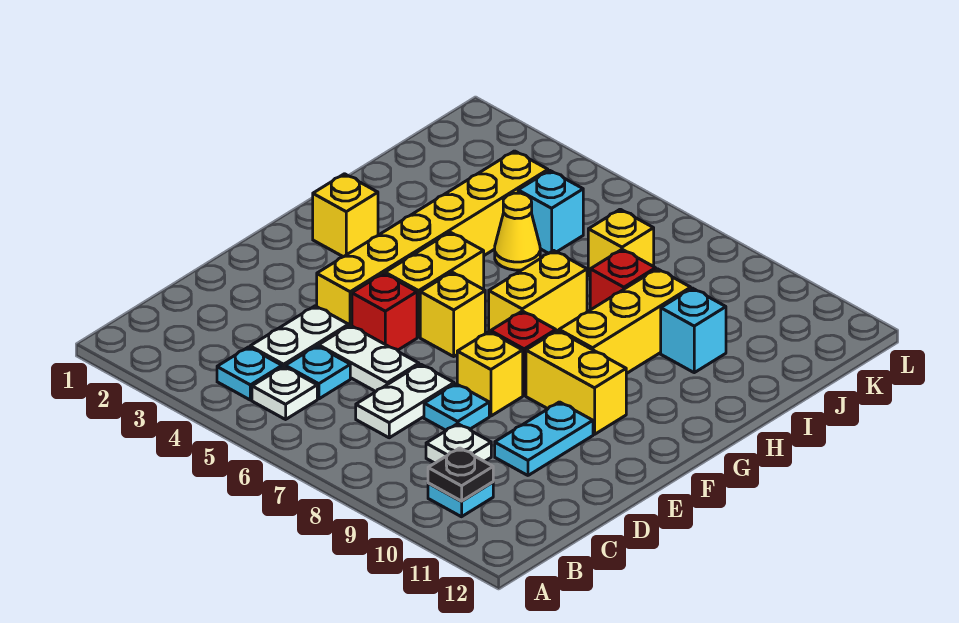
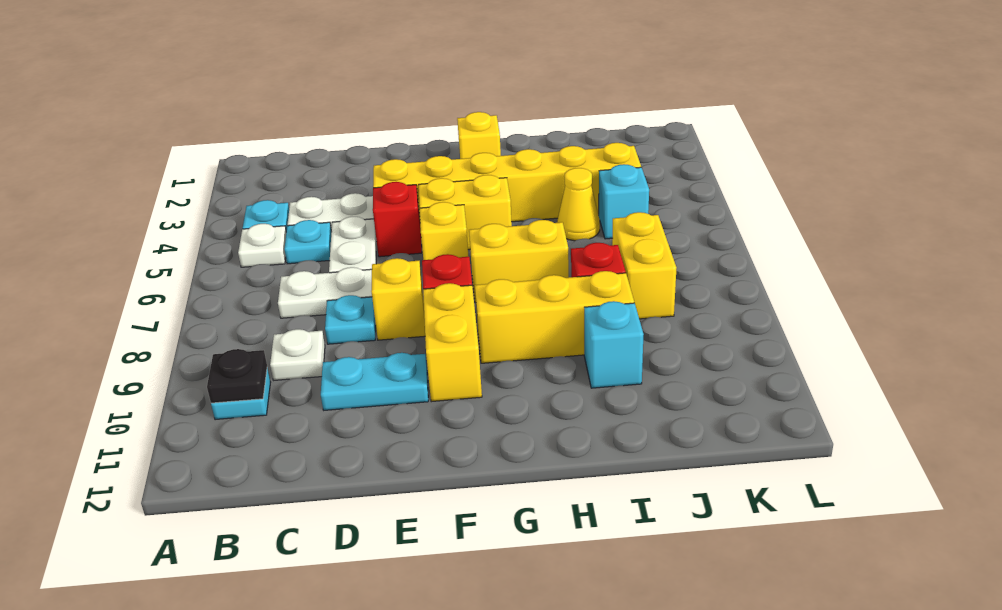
yellow brick J7 level 1 -> yellow brick J7:J8 level 1

